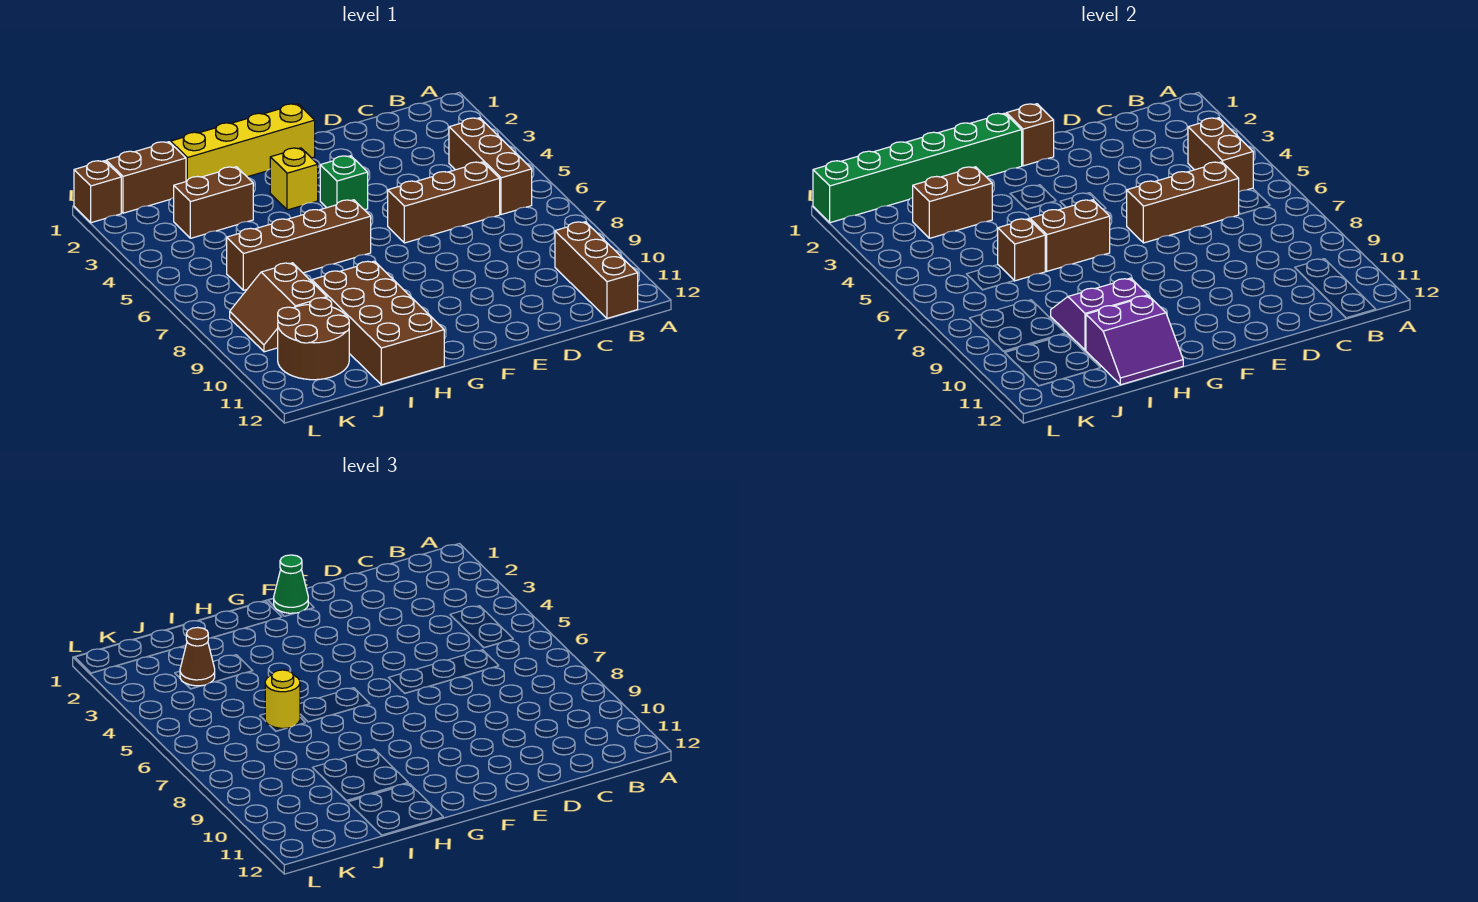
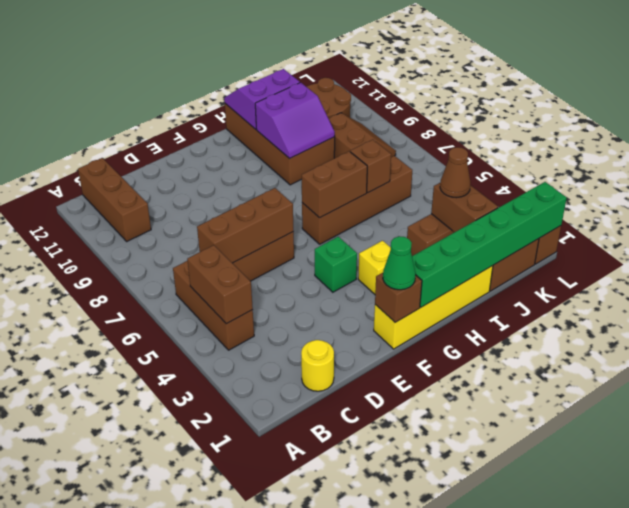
brown brick I3:J3 level 2 -> brown brick J2:J3 level 2
yellow round brick I6 level 3 -> yellow round brick C1 level 1

